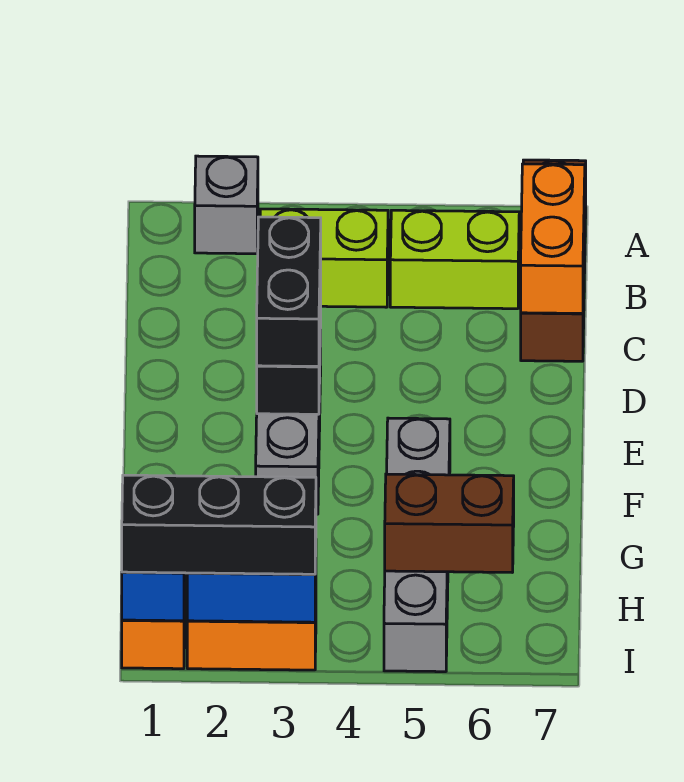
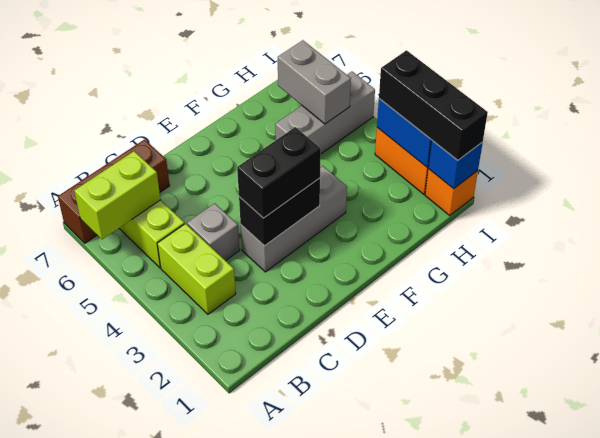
grey brick A2 level 1 -> grey brick C4 level 1
none -> lime brick A6:B6 level 2
orange brick B7:C7 level 2 -> none
grey brick F5:I5 level 1 -> grey brick G5:I5 level 1
brown brick H5:H6 level 2 -> grey brick H5:H6 level 2

